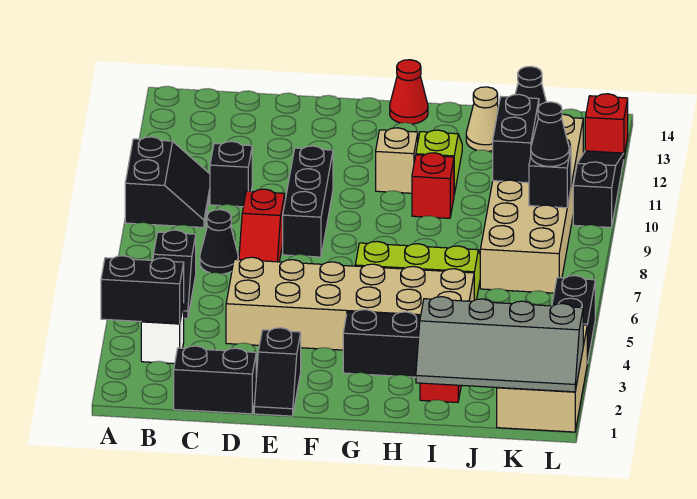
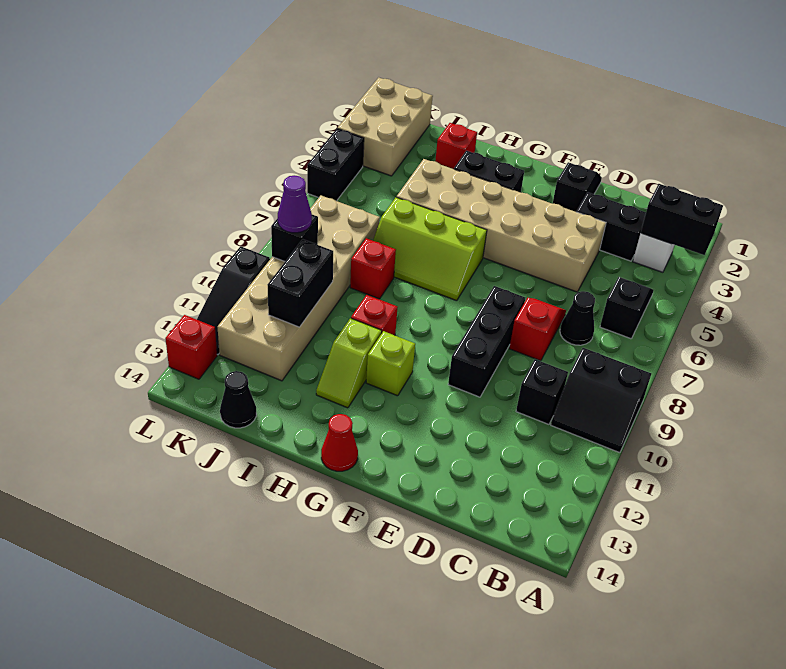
black slope A9:B10 level 1 top A -> black slope A9:B10 level 1 top 9
black brick C1:D1 level 1 -> black brick C3:D3 level 1
tan brick G11 level 1 -> lime brick G11 level 1
grey slope I1:L2 level 2 top 2 -> none
none -> red brick I8 level 1
tan cone I13 level 1 -> none
black cone K9 level 3 -> purple cone K9 level 3

